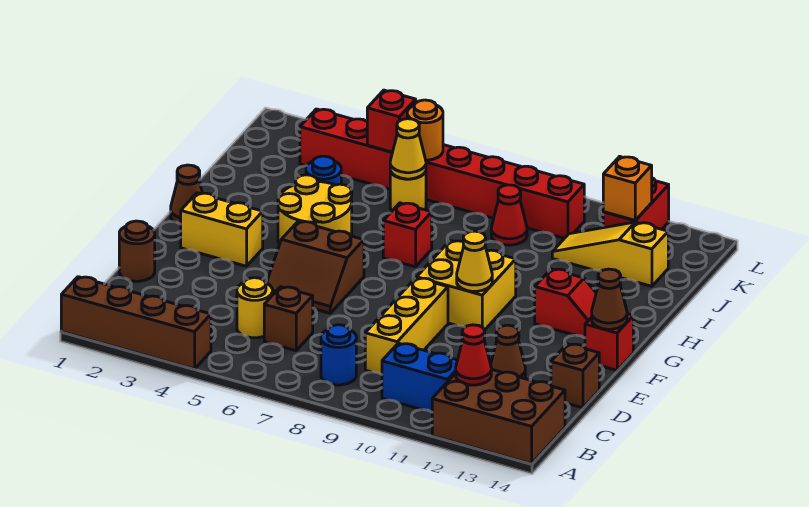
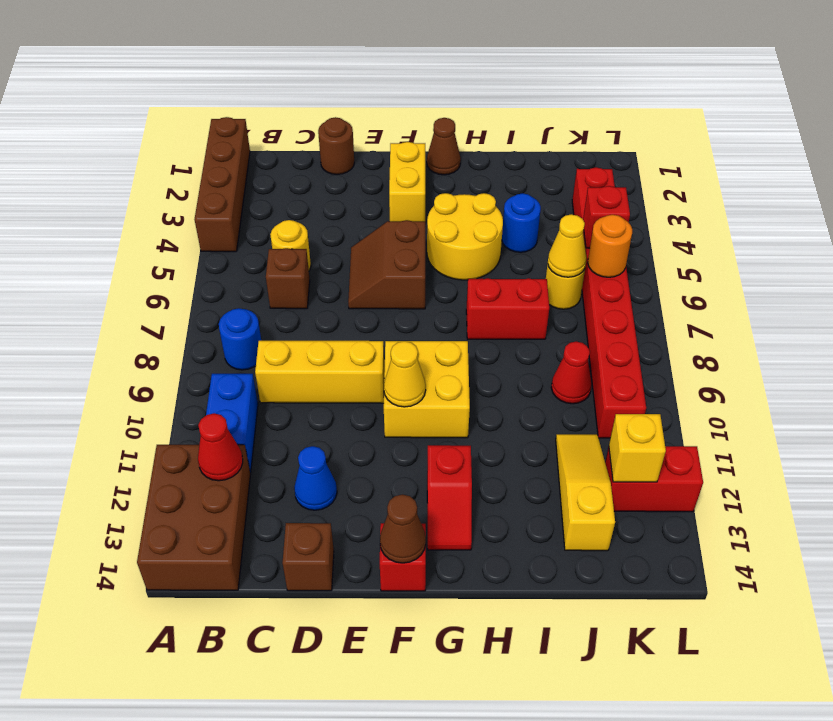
brown cone D12 level 1 -> blue cone D12 level 1
red brick H7 level 1 -> red brick H7:I7 level 1
orange brick K12 level 2 -> yellow brick K12 level 2

